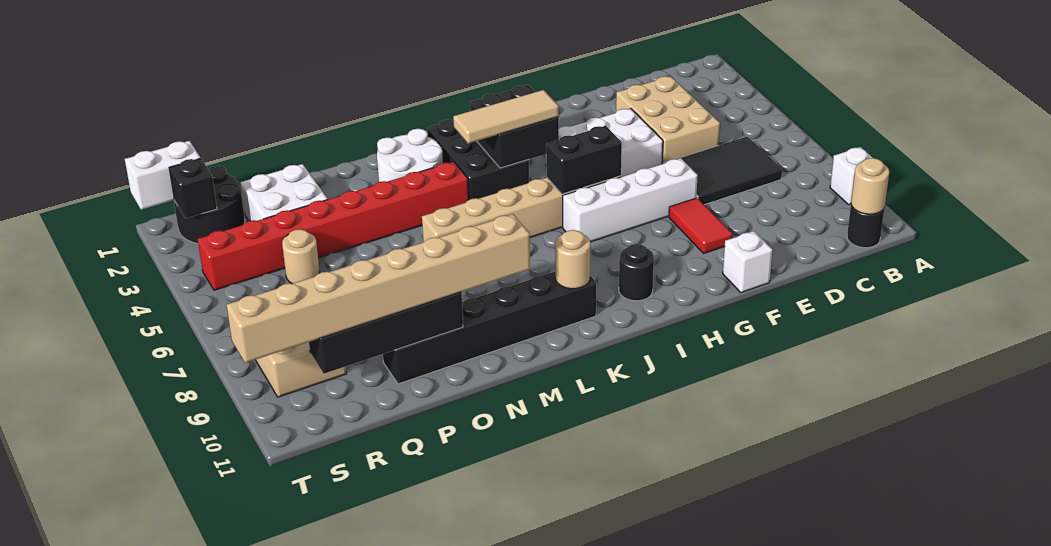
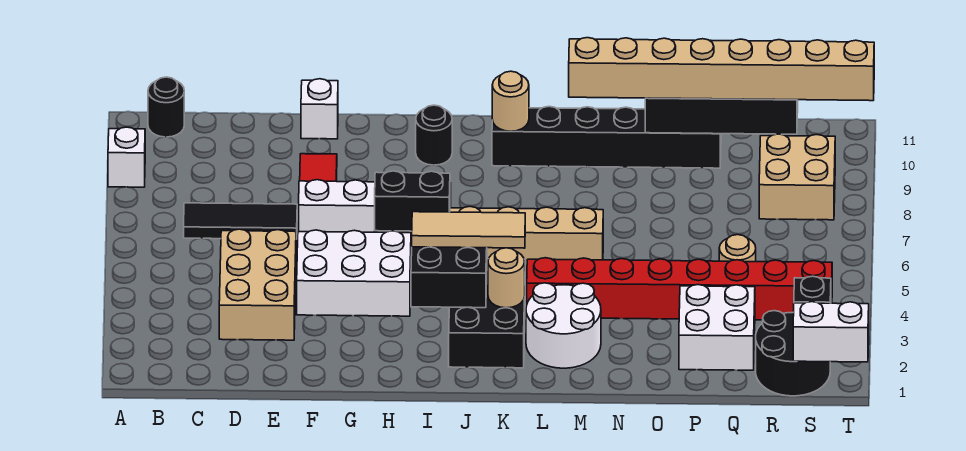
tan round brick B11 level 2 -> tan round brick K3 level 2
black tile C6:E7 level 1 -> black tile C7:E7 level 1

